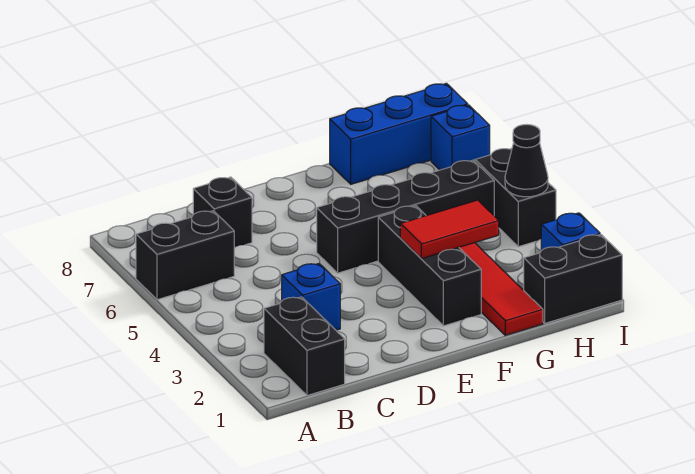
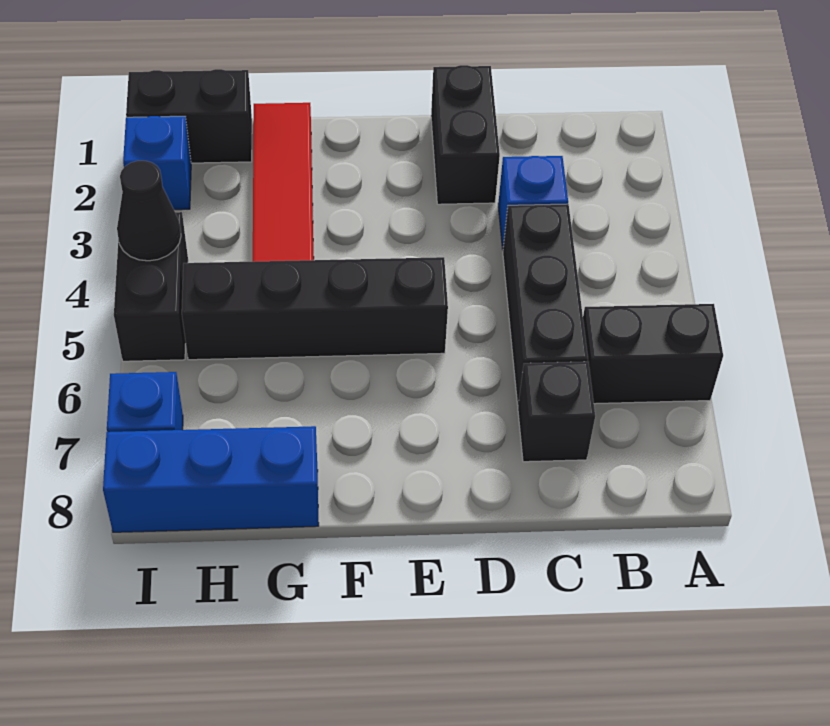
black brick B1:B2 level 1 -> black brick D1:D2 level 1
black brick F2:F4 level 1 -> black brick C4:C6 level 1
red tile F3:G3 level 2 -> none

